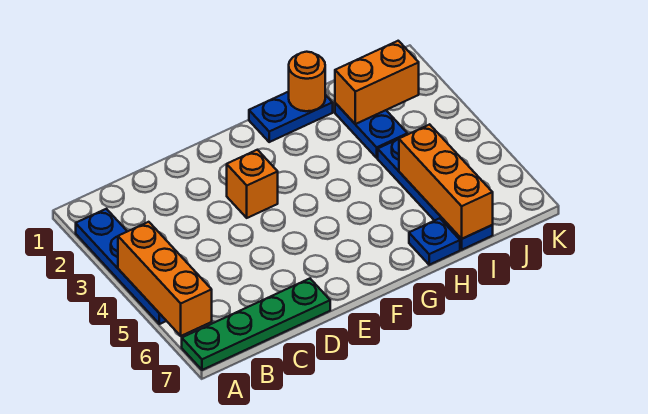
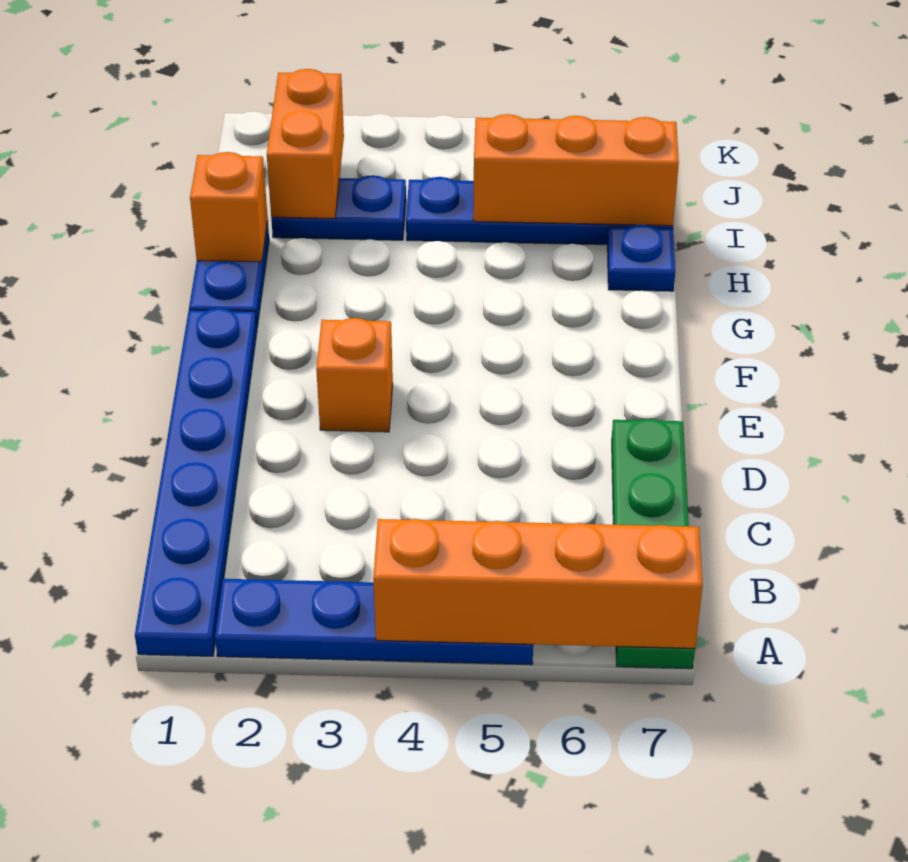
none -> blue plate A1:F1 level 1
orange brick A4:A6 level 2 -> orange brick A4:A7 level 2
orange round brick H1 level 2 -> orange brick H1 level 2

